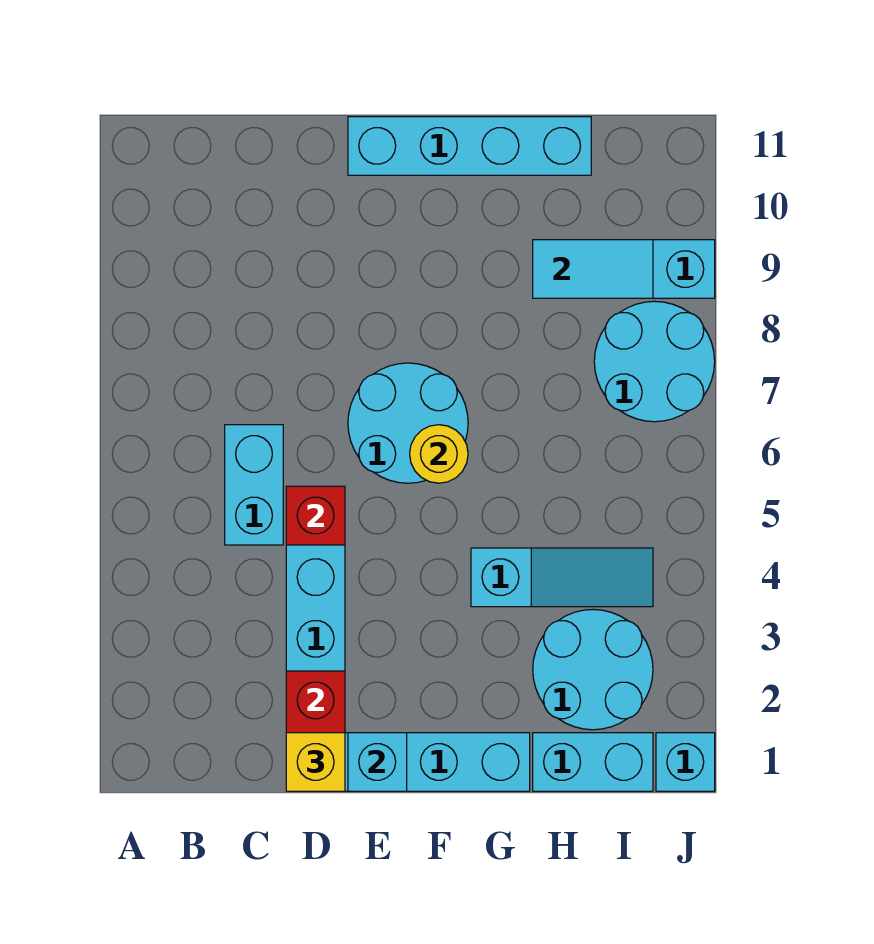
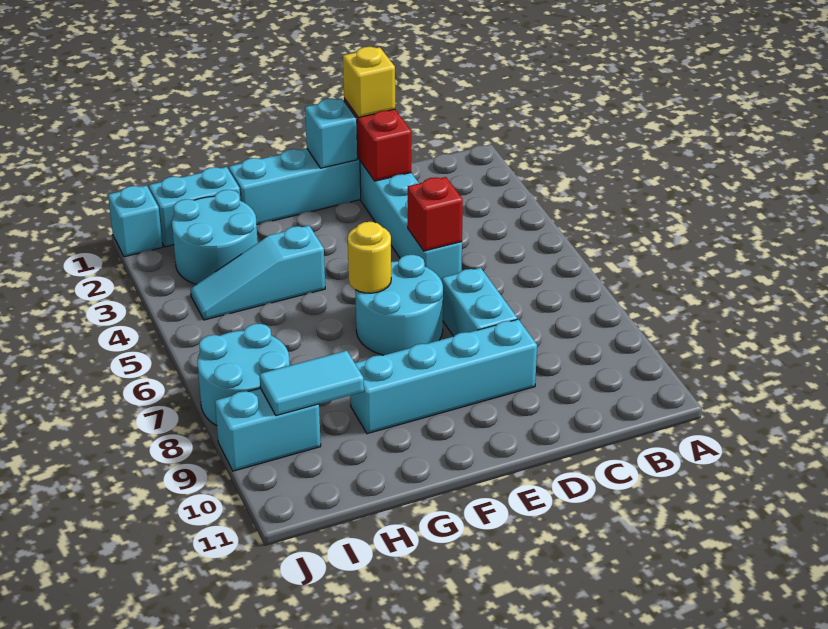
cyan brick C5:C6 level 1 -> cyan brick D7:D8 level 1
cyan brick E11:H11 level 1 -> cyan brick D9:G9 level 1

